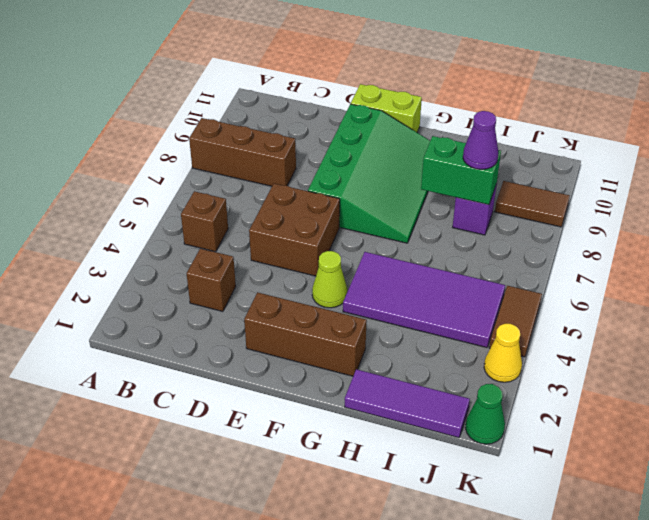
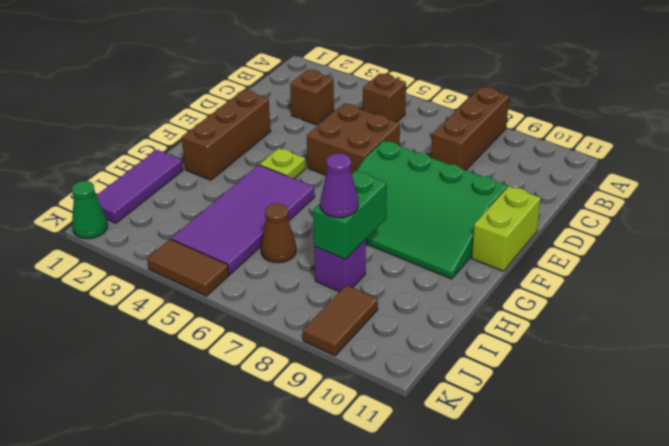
lime cone F4 level 1 -> lime plate F4 level 1
none -> brown cone I6 level 1
yellow cone K3 level 1 -> none

